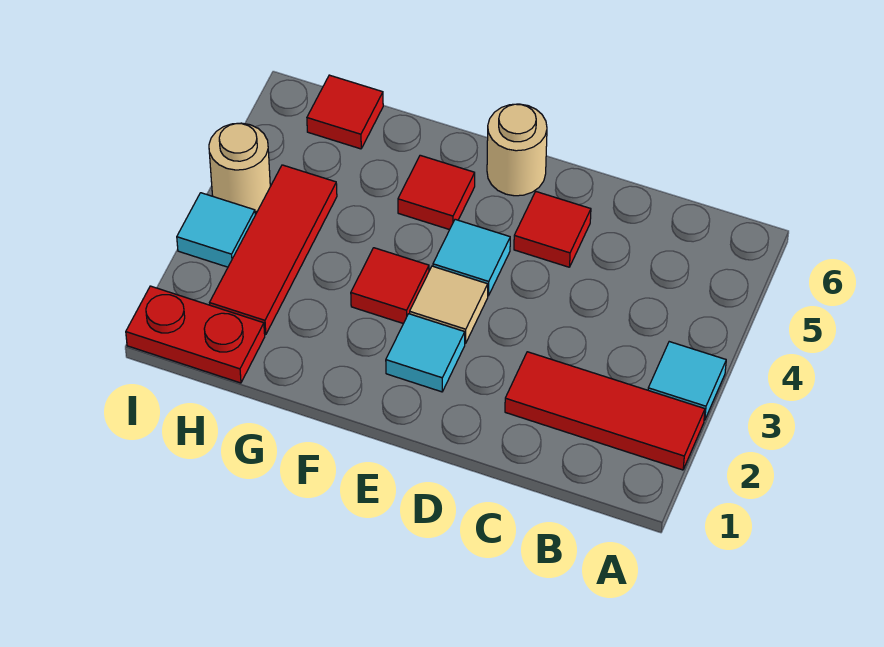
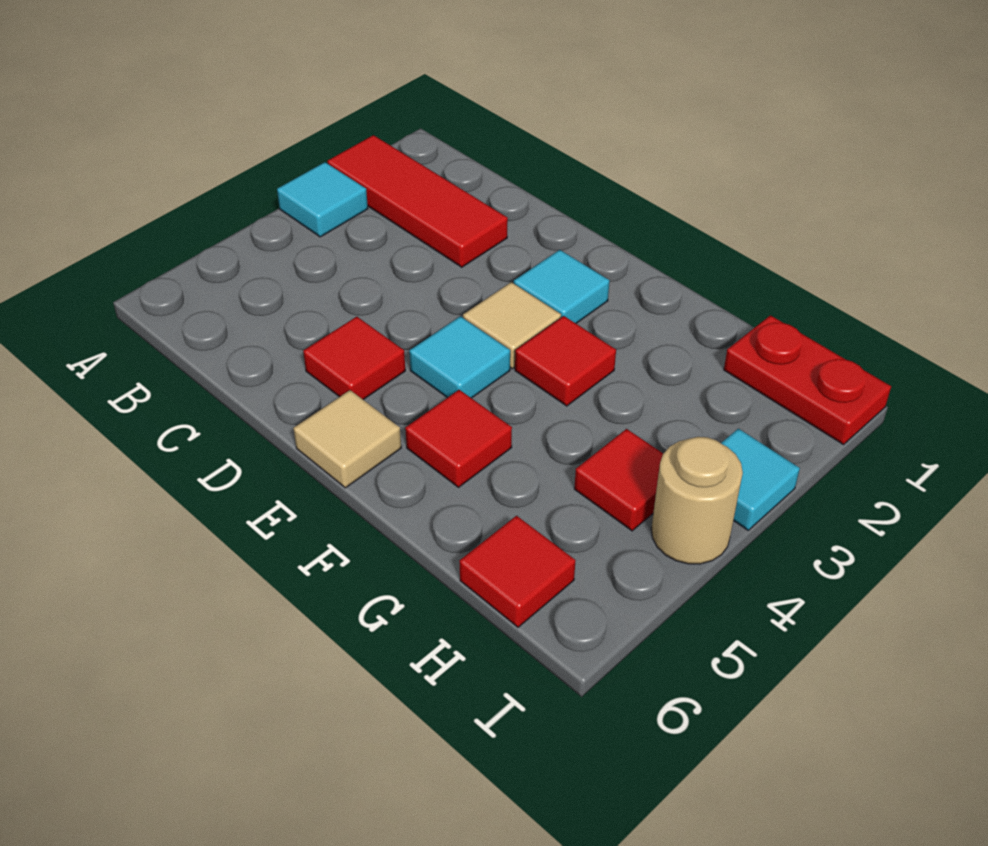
tan round brick E6 level 1 -> tan tile E6 level 1
red tile H2:H4 level 1 -> red tile H4 level 1

